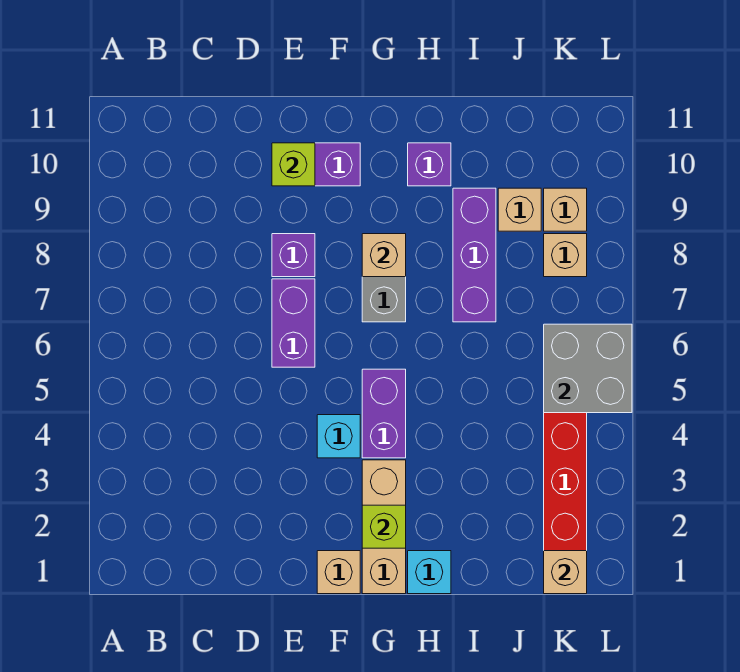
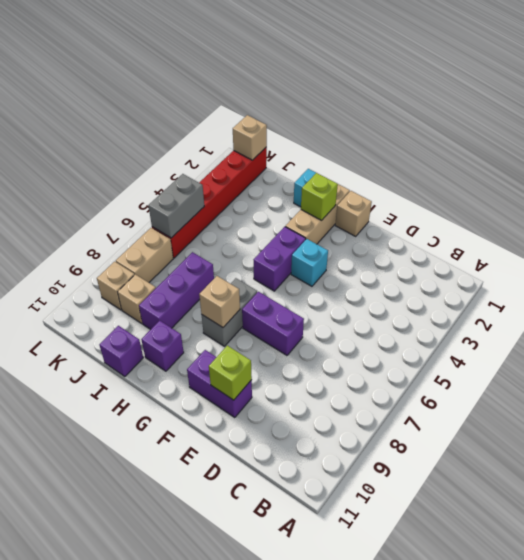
purple brick E6:E7 level 1 -> purple brick E7:F7 level 1
purple brick E8 level 1 -> purple brick I11 level 1
grey brick K5:L6 level 2 -> grey brick K5:K6 level 2
tan brick K8 level 1 -> tan brick K7:K8 level 1

